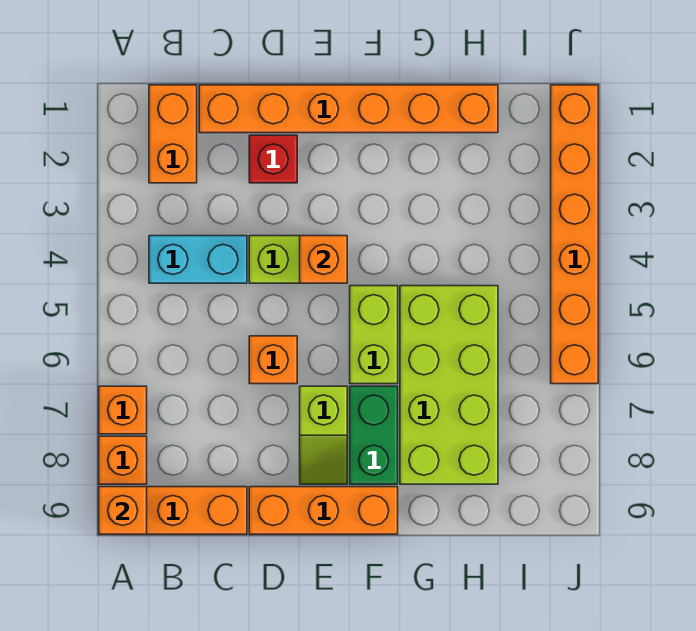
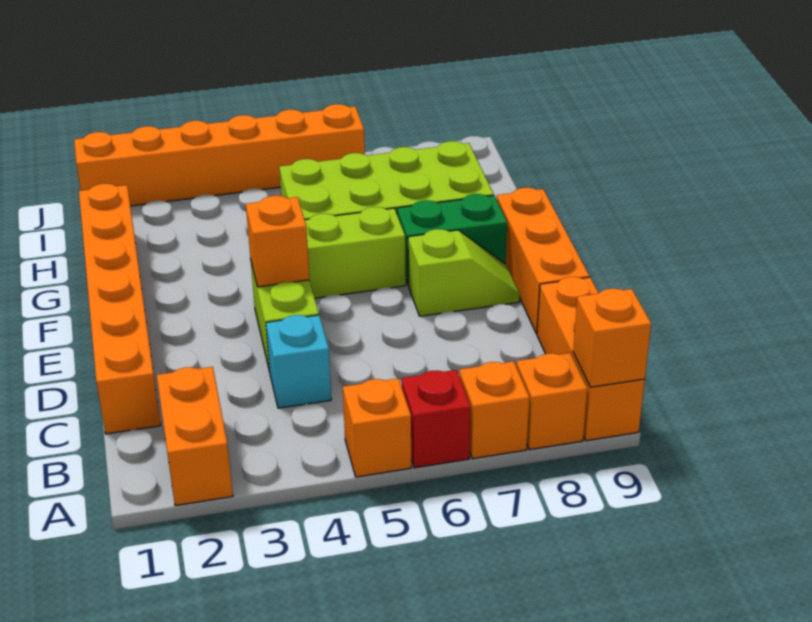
orange brick B1:B2 level 1 -> orange brick A2:B2 level 1
cyan brick B4:C4 level 1 -> cyan brick C4 level 1
red brick D2 level 1 -> red brick A6 level 1
orange brick D6 level 1 -> orange brick A5 level 1

